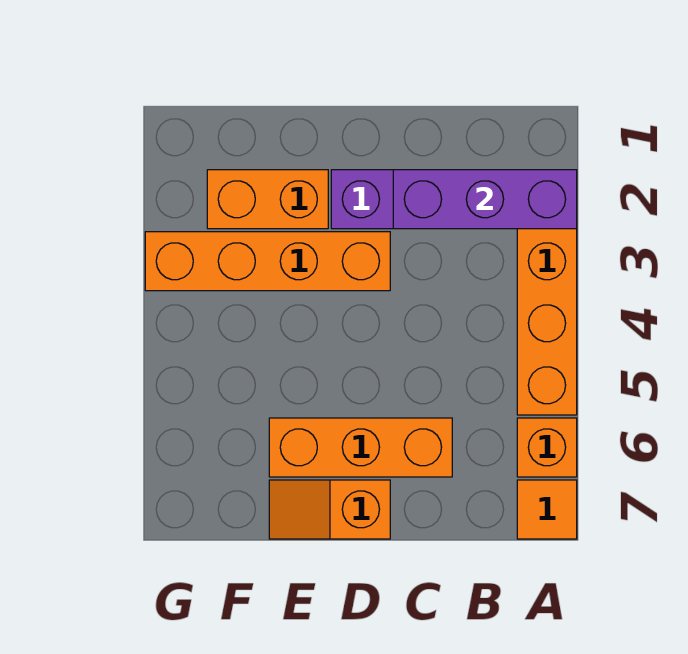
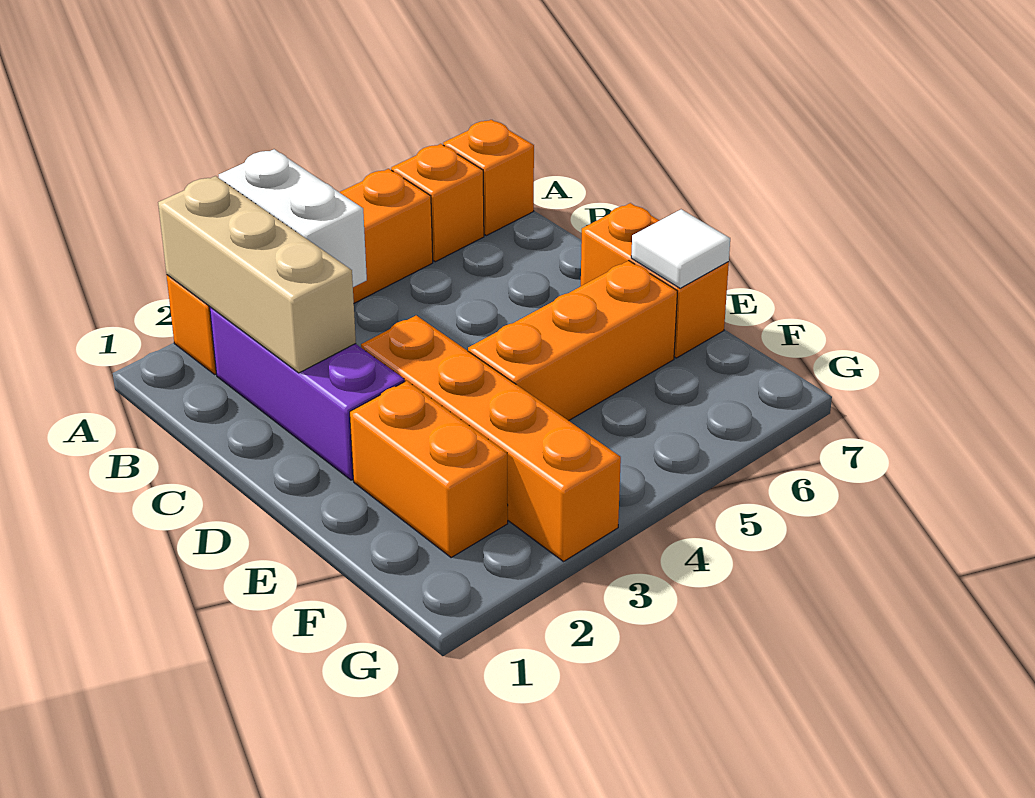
purple brick A2:C2 level 2 -> tan brick A2:C2 level 2
none -> white brick A3:B3 level 2
orange tile A7 level 1 -> orange brick A7 level 1
orange brick C6:E6 level 1 -> orange brick E4:E6 level 1
orange slope D7:E7 level 1 top D -> orange brick D7:E7 level 1
none -> white tile E7 level 2

